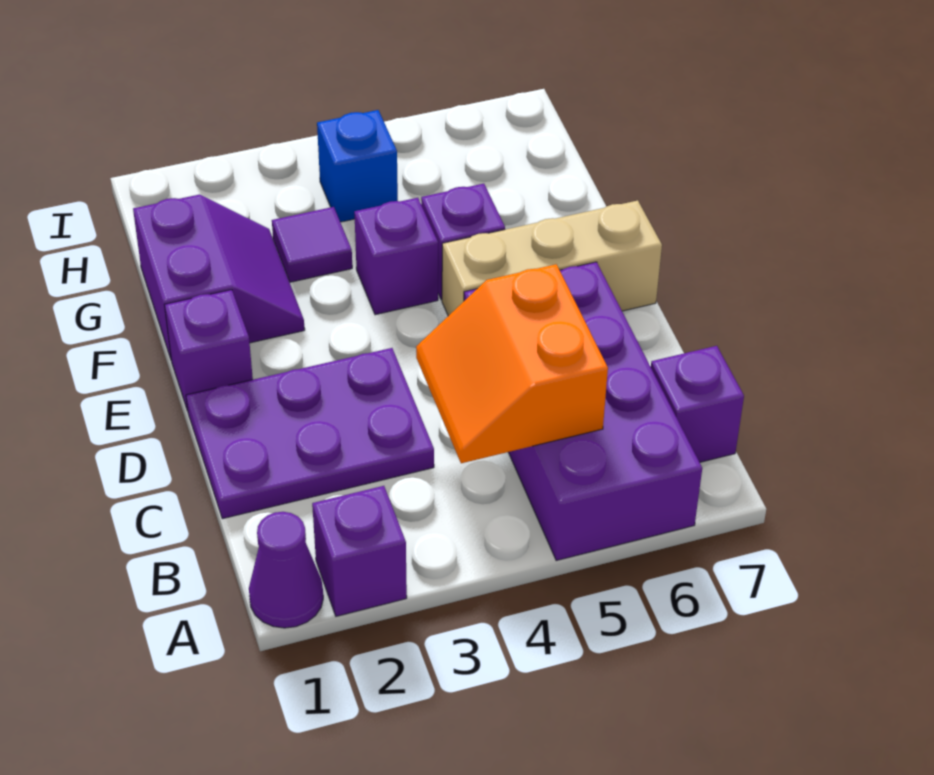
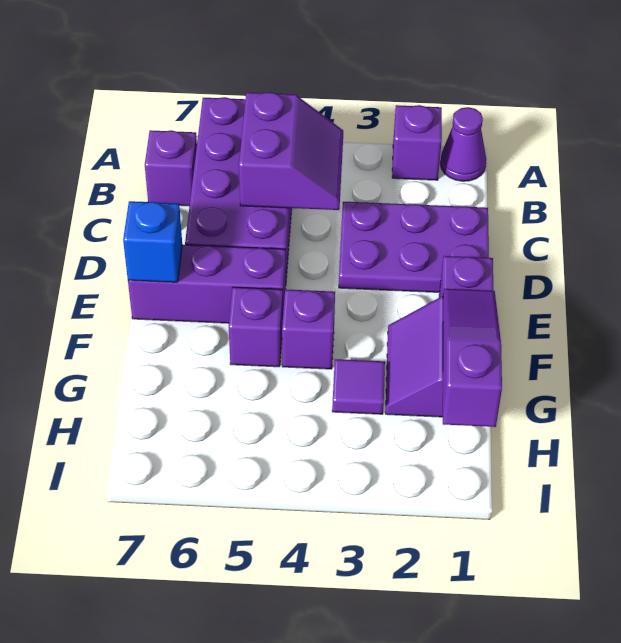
orange slope B4:C5 level 2 top 5 -> purple slope B4:C5 level 2 top 5
tan brick E5:E7 level 1 -> purple brick E5:E7 level 1
none -> purple slope F1:H1 level 2 top H
blue brick H4 level 1 -> blue brick E7 level 2

